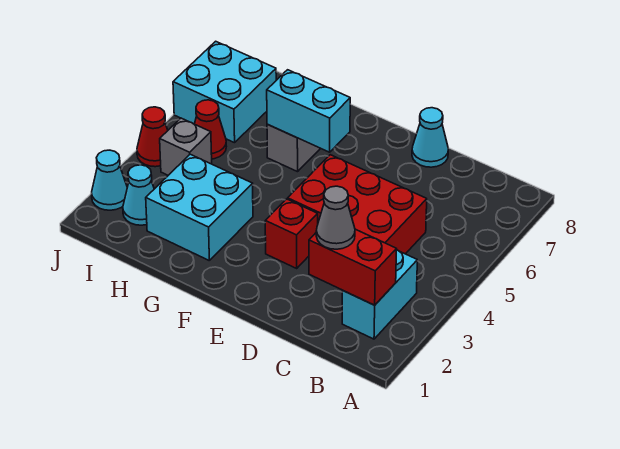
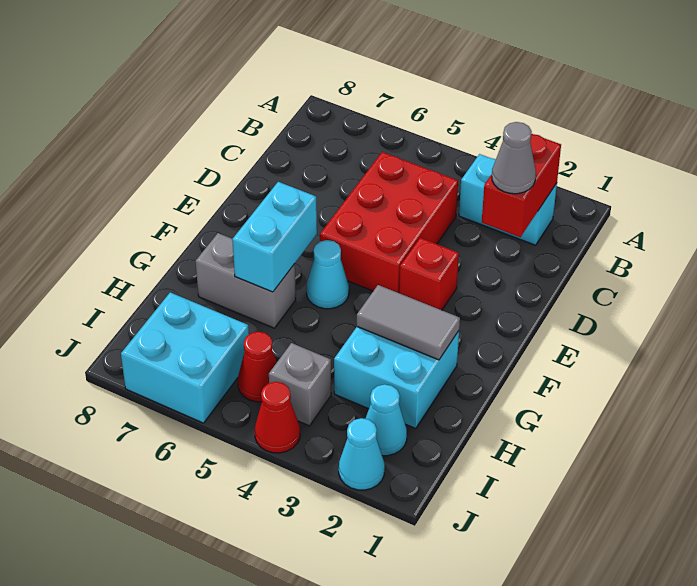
cyan cone D8 level 1 -> cyan cone F5 level 1
none -> grey tile G2:G3 level 2

